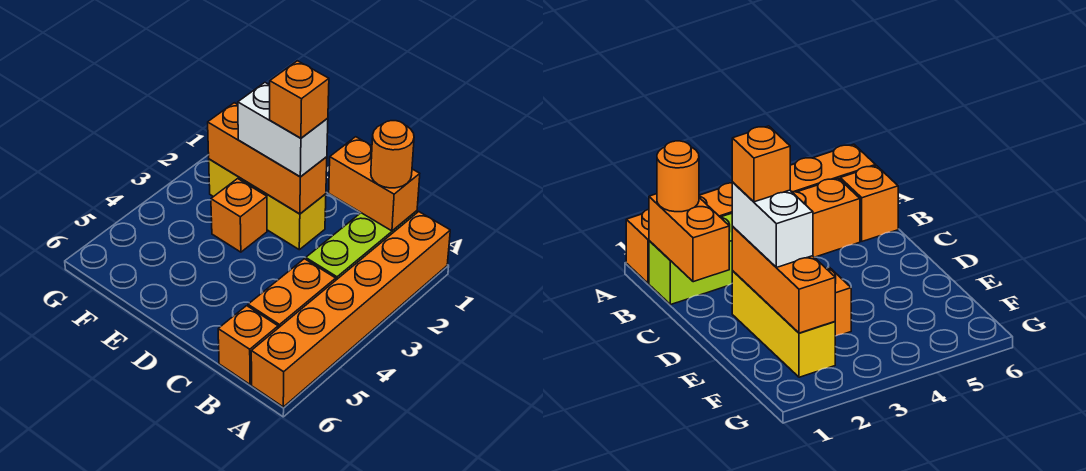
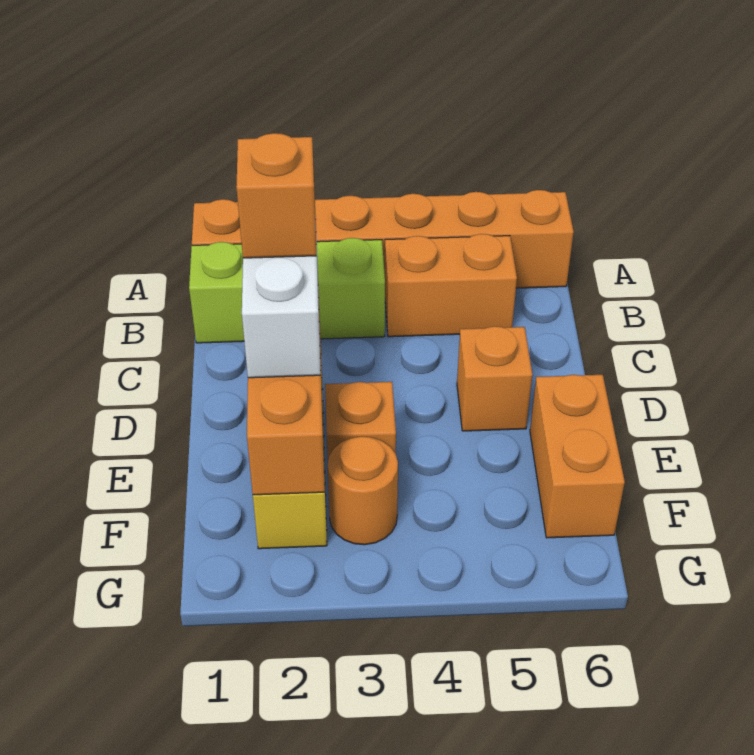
orange brick B1:C1 level 2 -> orange brick E6:F6 level 1
orange round brick B1 level 3 -> orange round brick F3 level 1
orange brick B6 level 1 -> orange brick D5 level 1

